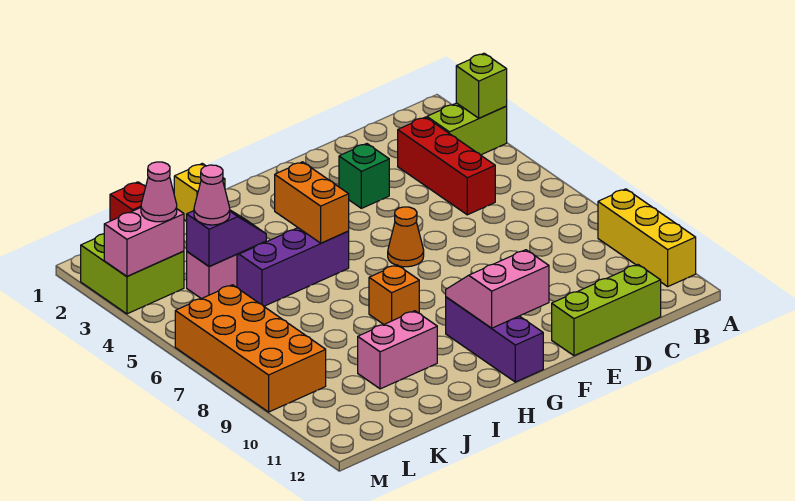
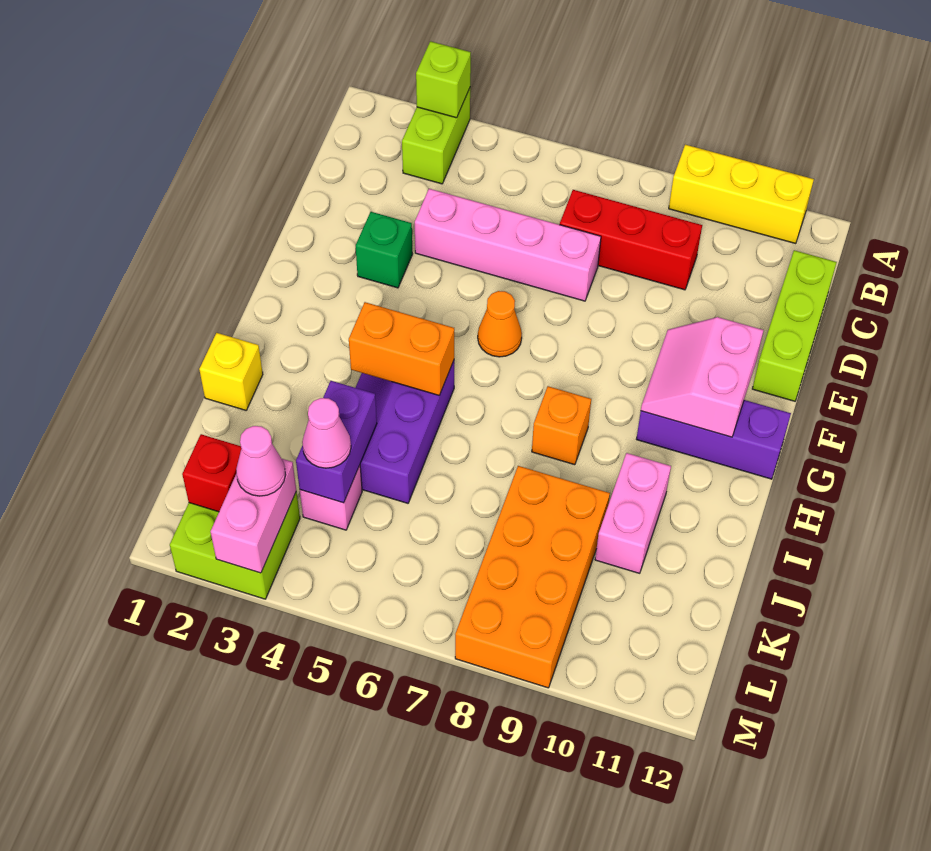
red brick C3:C5 level 1 -> red brick C7:C9 level 1
none -> pink brick D4:D7 level 1
purple slope J4:K4 level 2 top K -> purple brick J4:K4 level 2
orange brick L6:M9 level 1 -> orange brick J8:M9 level 1

